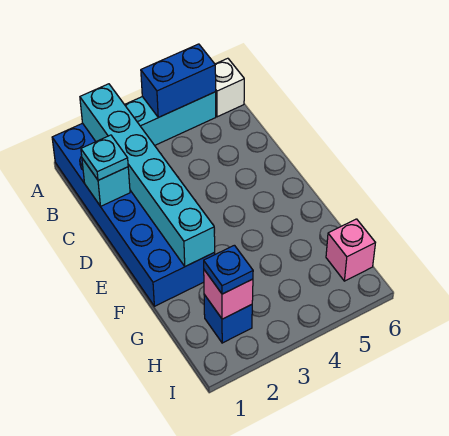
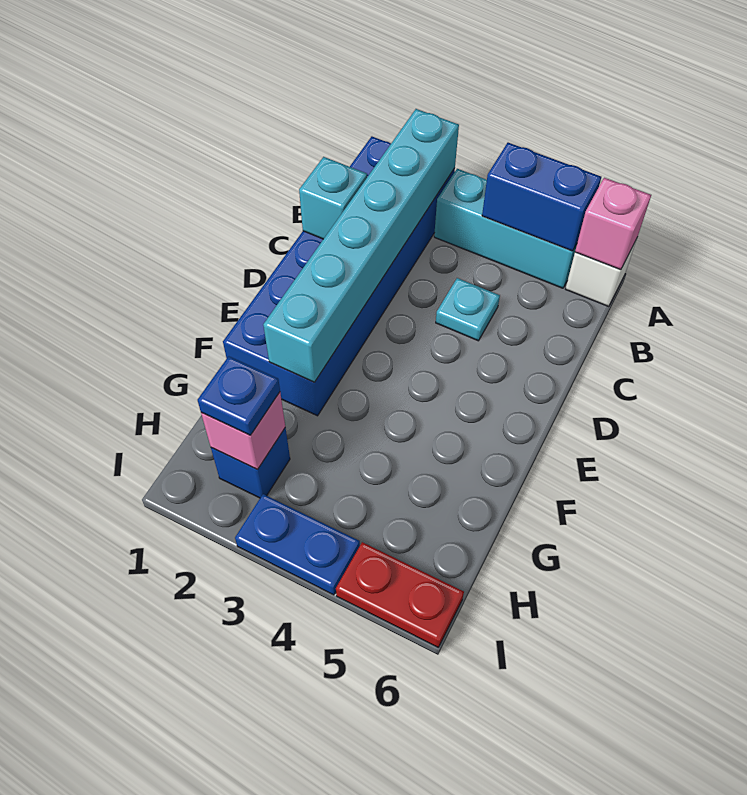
cyan plate C1 level 3 -> cyan plate C4 level 1
pink brick H6 level 1 -> pink brick A6 level 2
none -> blue plate I3:I4 level 1
none -> red plate I5:I6 level 1

